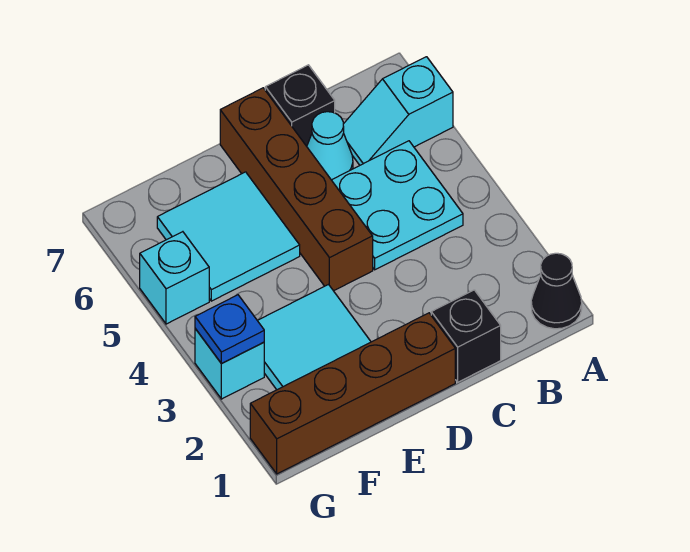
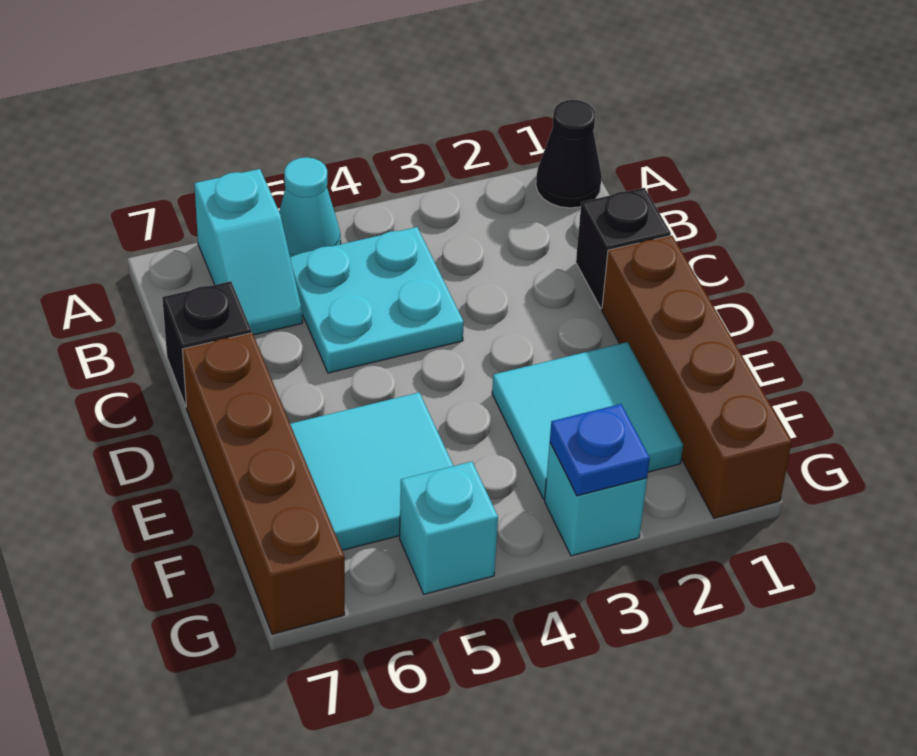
cyan cone C6 level 1 -> cyan cone A5 level 1
brown brick D4:D7 level 1 -> brown brick D7:G7 level 1

